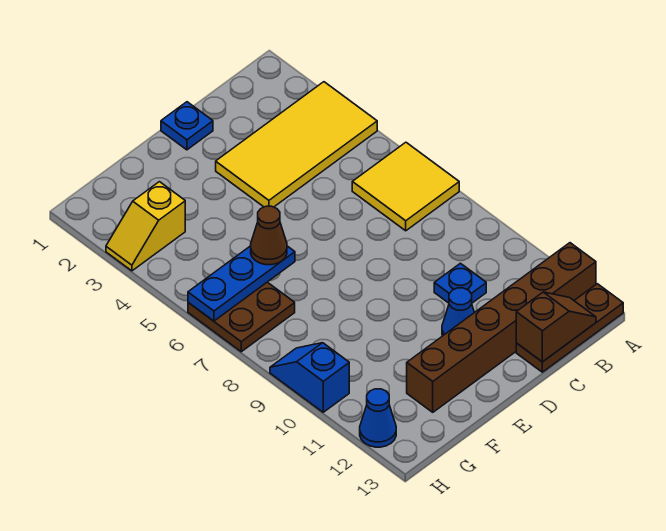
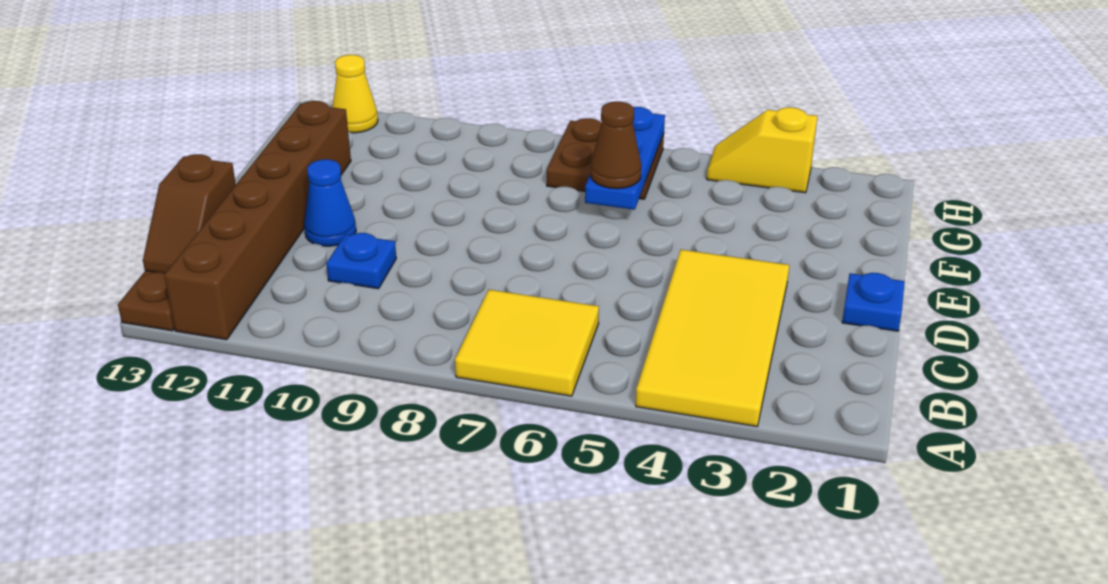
yellow slope G3:H3 level 1 top G -> yellow slope H3:H4 level 1 top 3
blue slope H9:H10 level 1 top 10 -> none
blue cone H12 level 1 -> yellow cone H12 level 1

